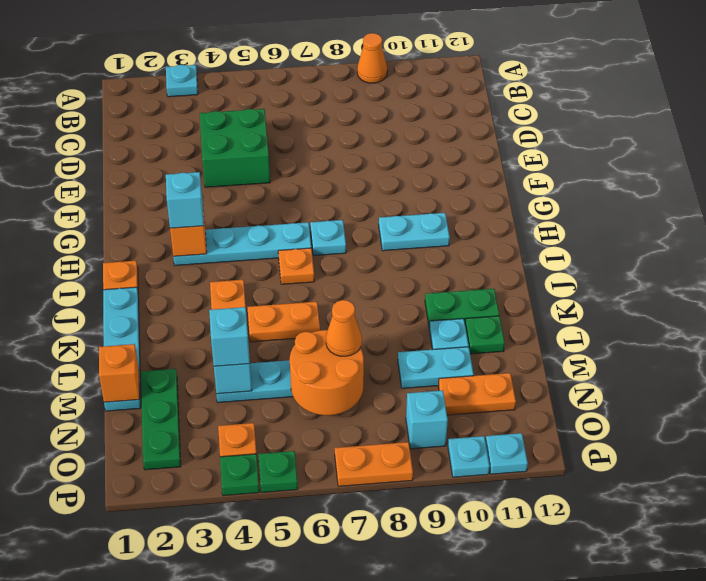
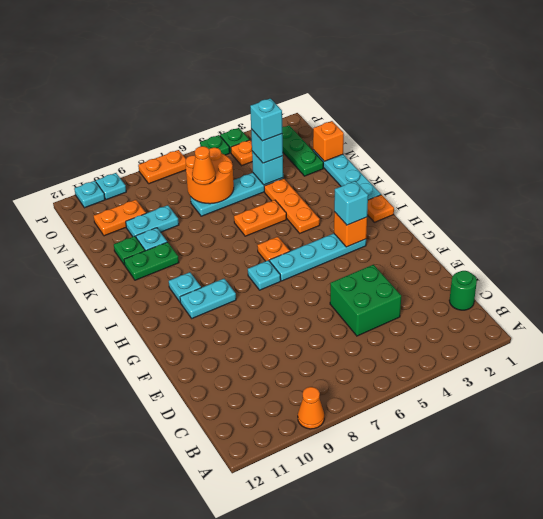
cyan plate A3 level 1 -> cyan plate I10 level 1
none -> green round brick C1 level 1
cyan brick O9 level 1 -> cyan brick M4 level 4

